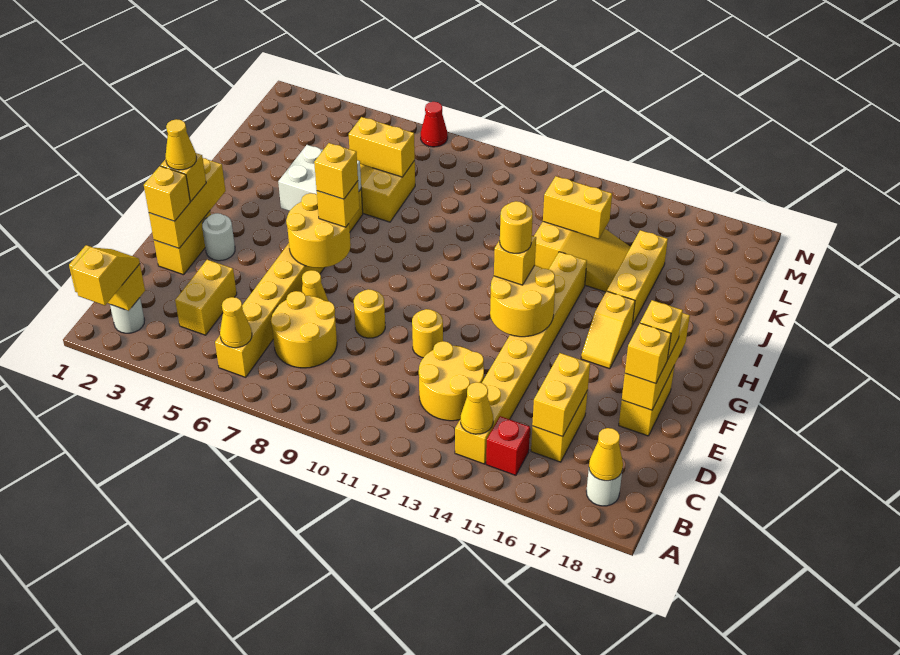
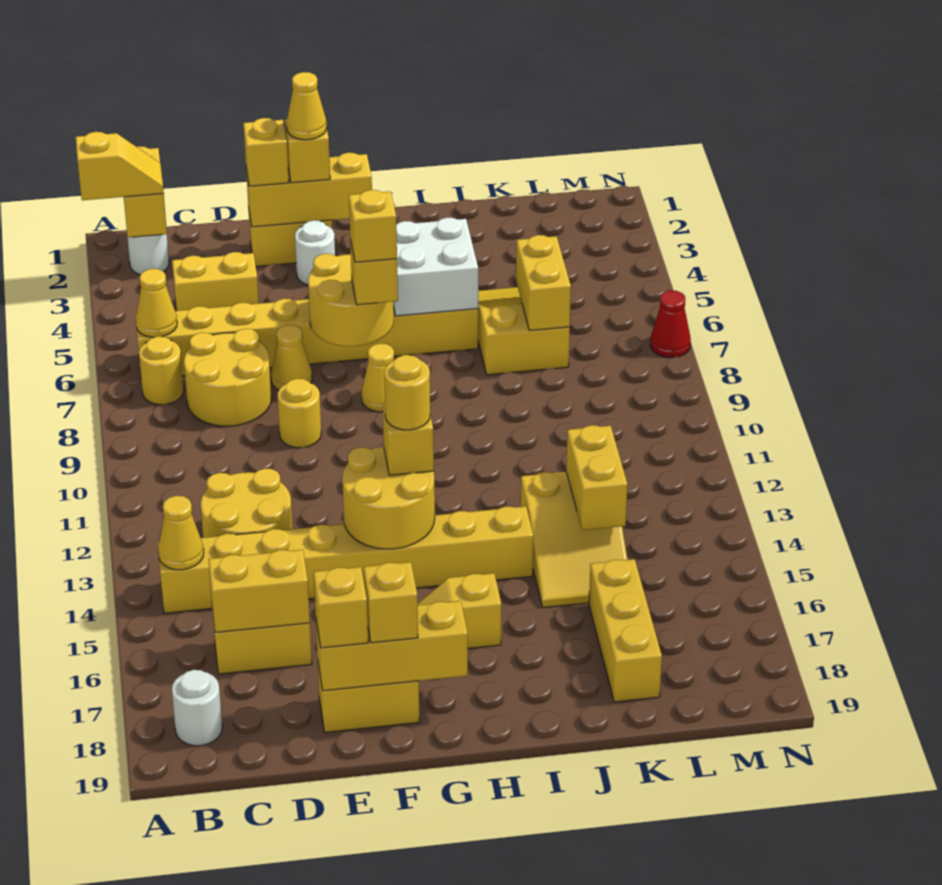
red brick B15 level 1 -> none
yellow cone B18 level 2 -> yellow cone G8 level 1
yellow round brick E11 level 1 -> yellow round brick B7 level 1
yellow brick I16:K16 level 1 -> yellow brick K16:K18 level 1

